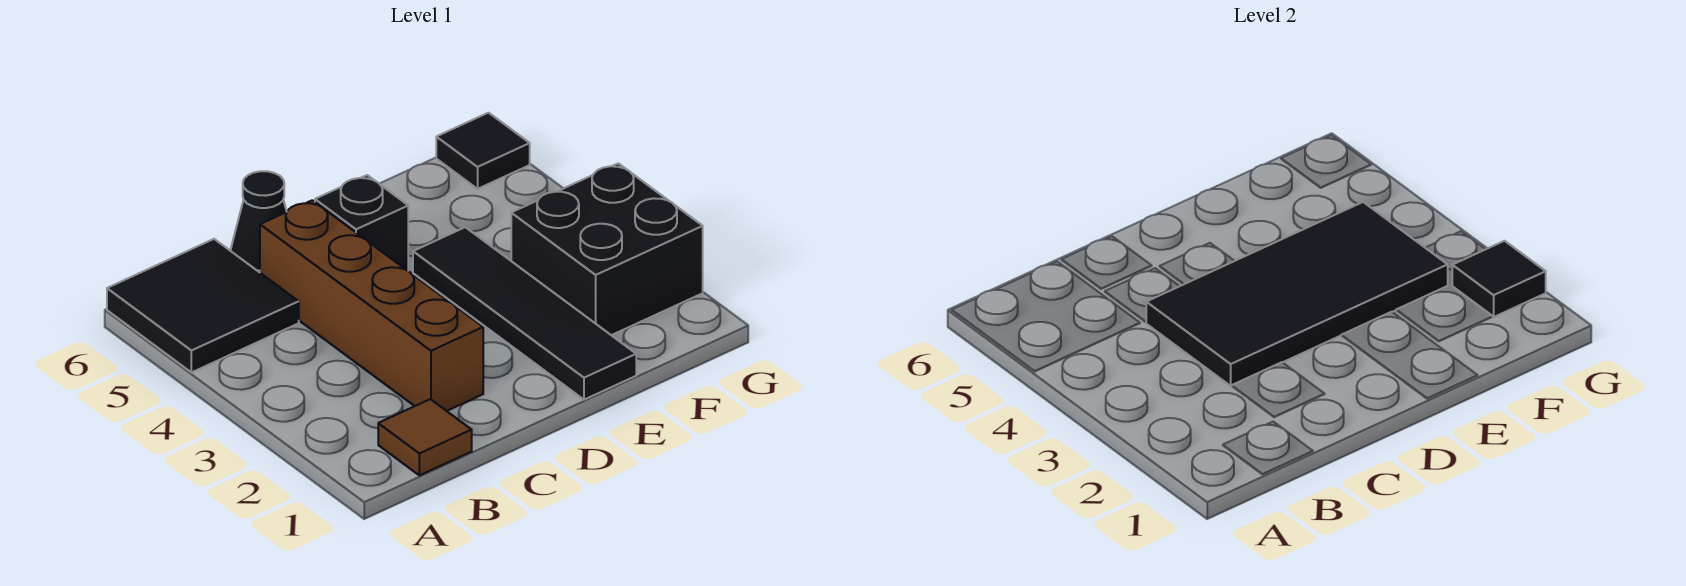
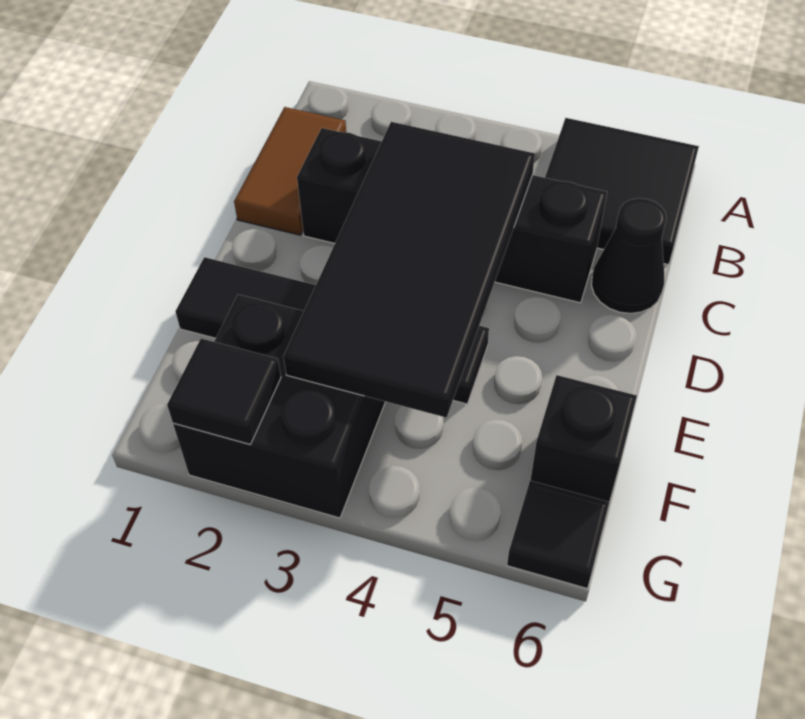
brown tile B1 level 1 -> brown tile B1:C1 level 1
brown brick C2:C5 level 1 -> black brick C2:C5 level 1
black brick D5 level 1 -> black brick F6 level 1

